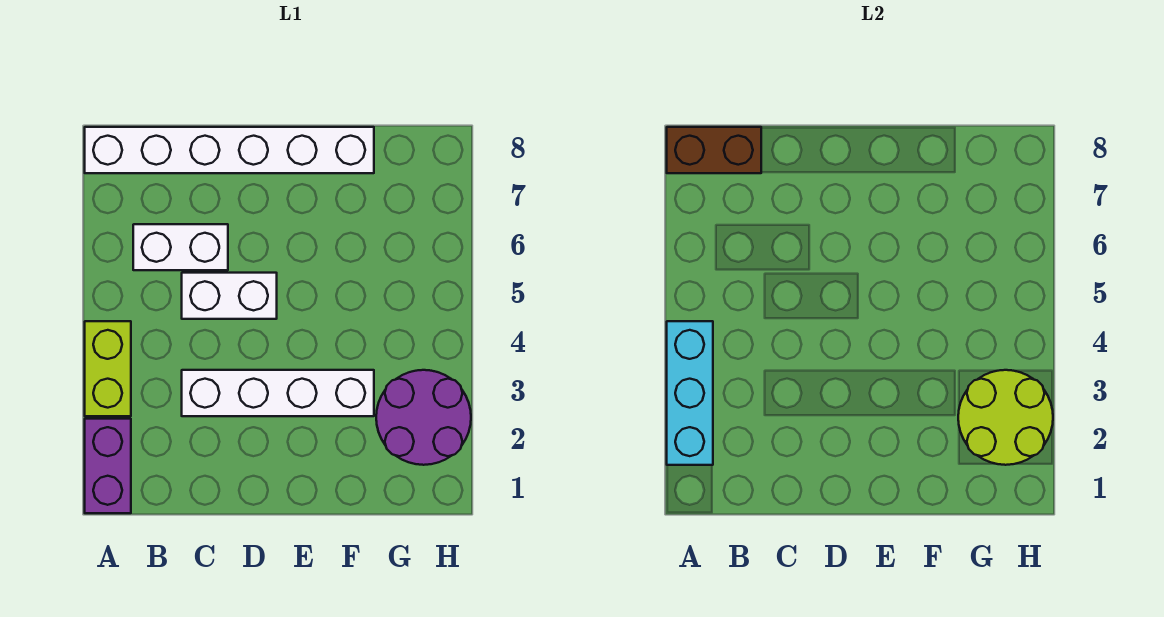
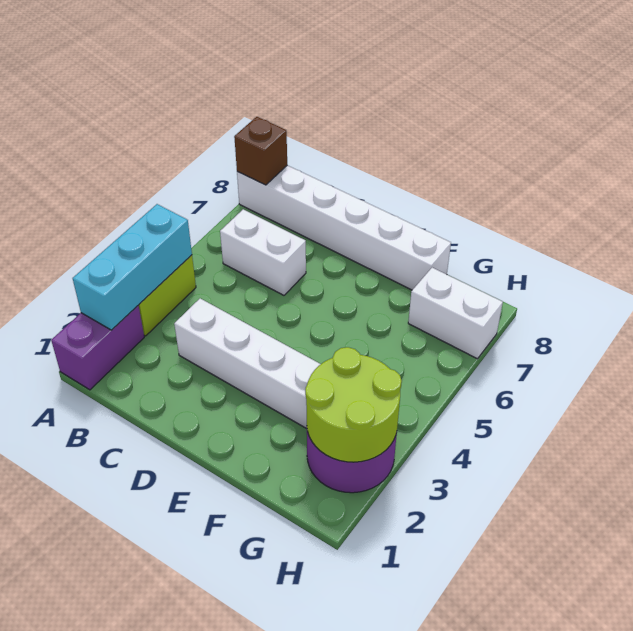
brown brick A8:B8 level 2 -> brown brick A8 level 2
white brick C5:D5 level 1 -> white brick G7:H7 level 1

